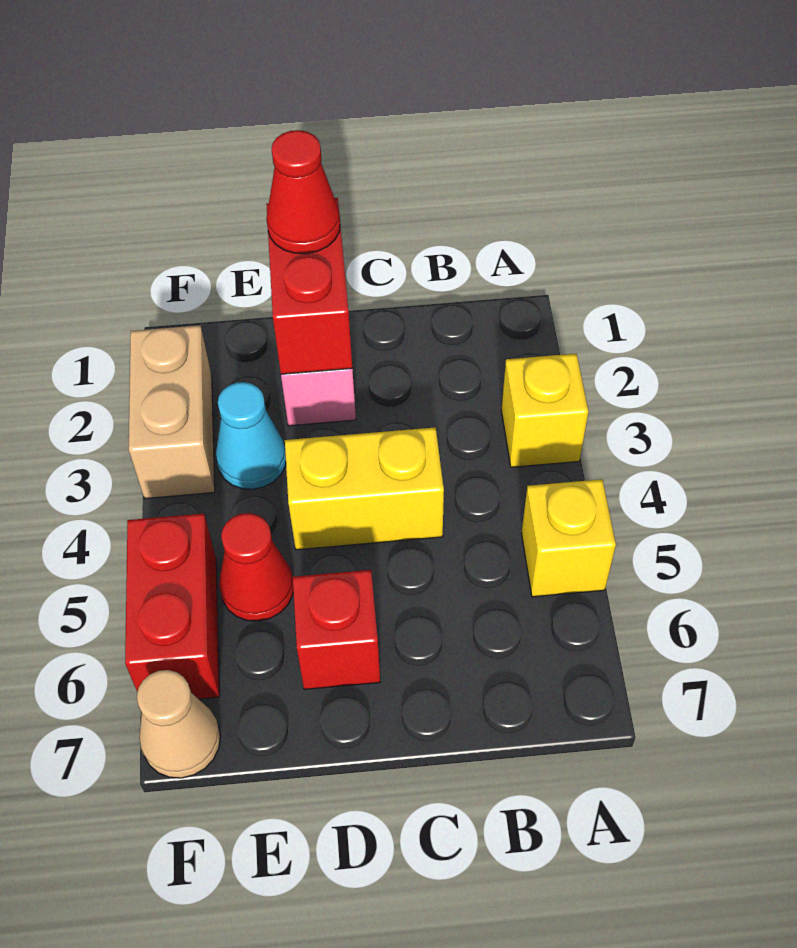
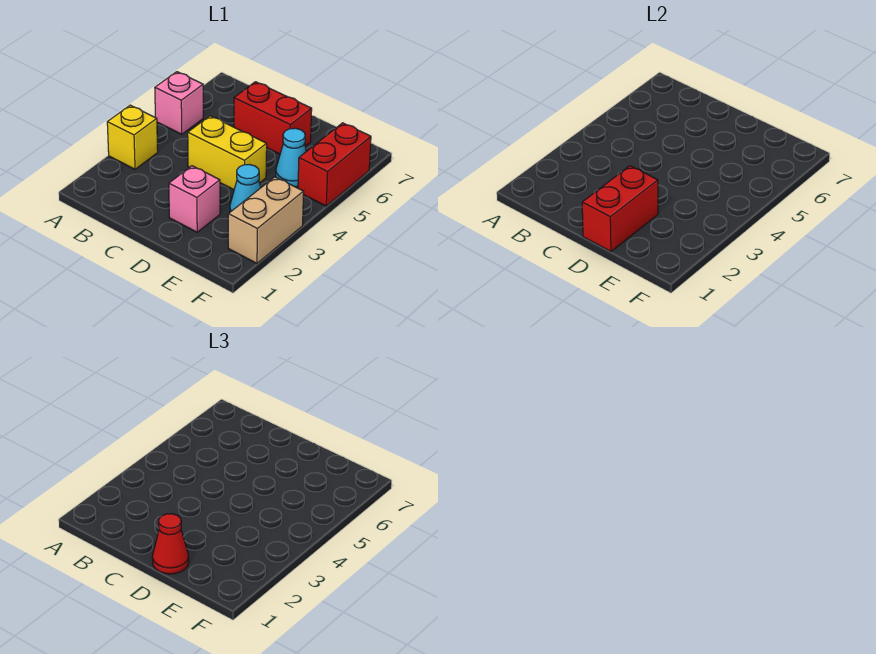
yellow brick A5 level 1 -> pink brick A5 level 1
red brick D6 level 1 -> red brick C6:D6 level 1
red cone E5 level 1 -> cyan cone E5 level 1
tan cone F7 level 1 -> none

